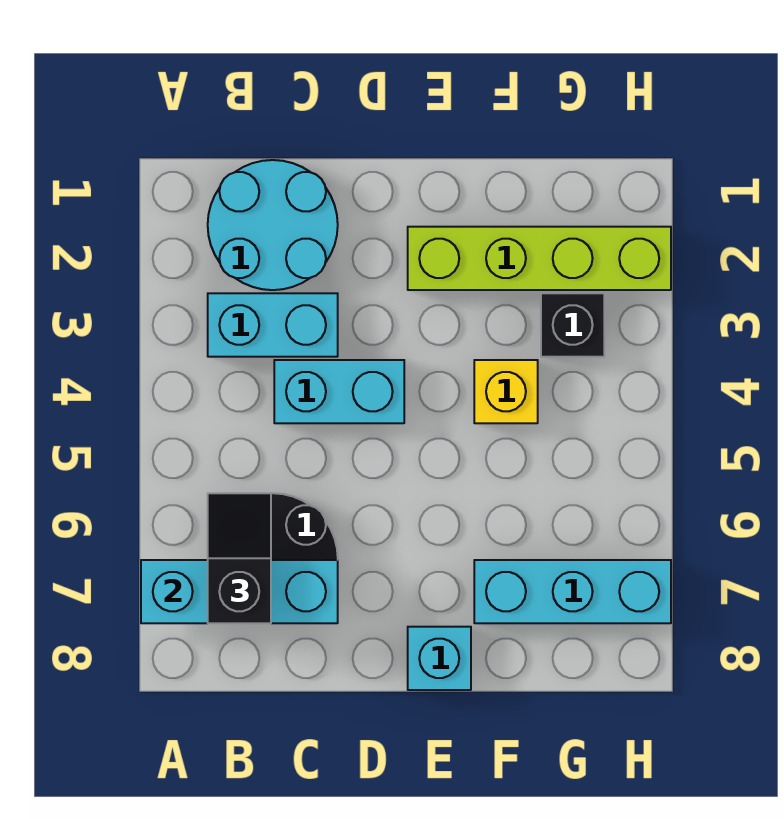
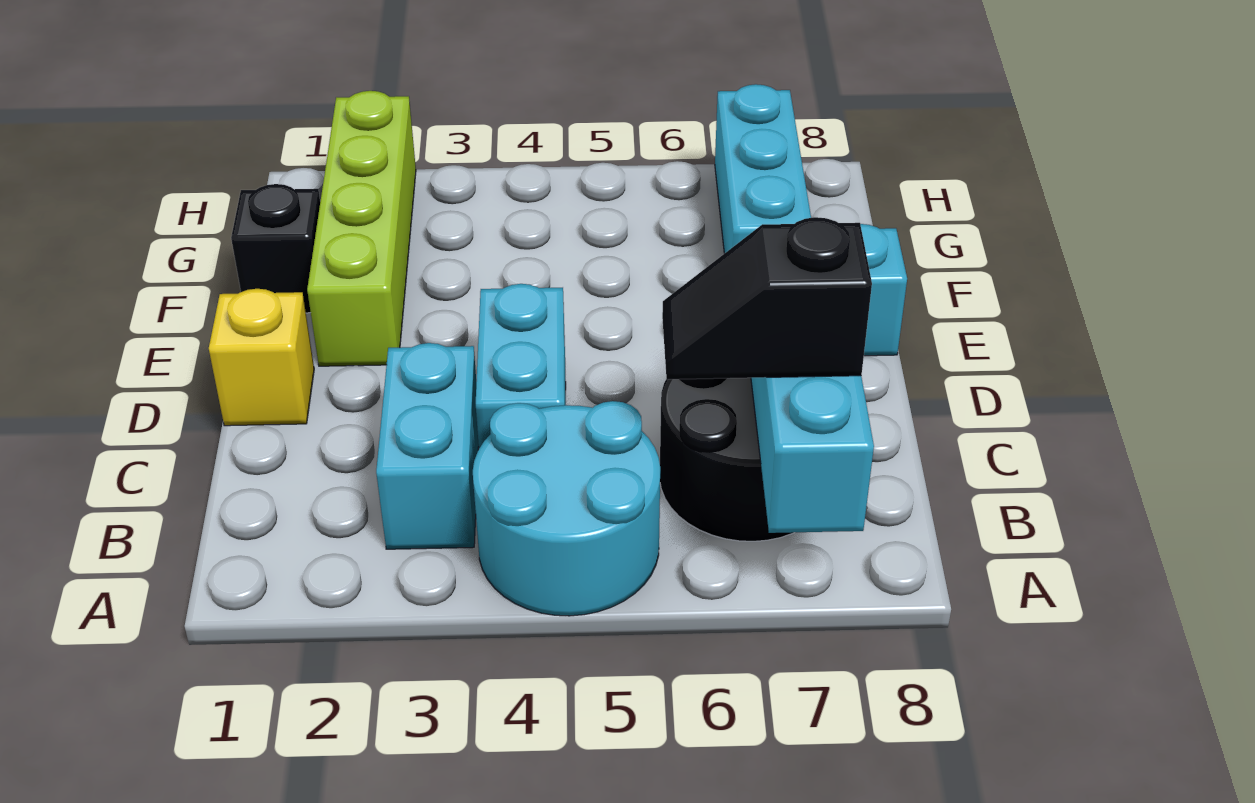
cyan round brick B1:C2 level 1 -> cyan round brick A4:B5 level 1
yellow brick F4 level 1 -> yellow brick D1 level 1
black brick G3 level 1 -> black brick F1 level 1

